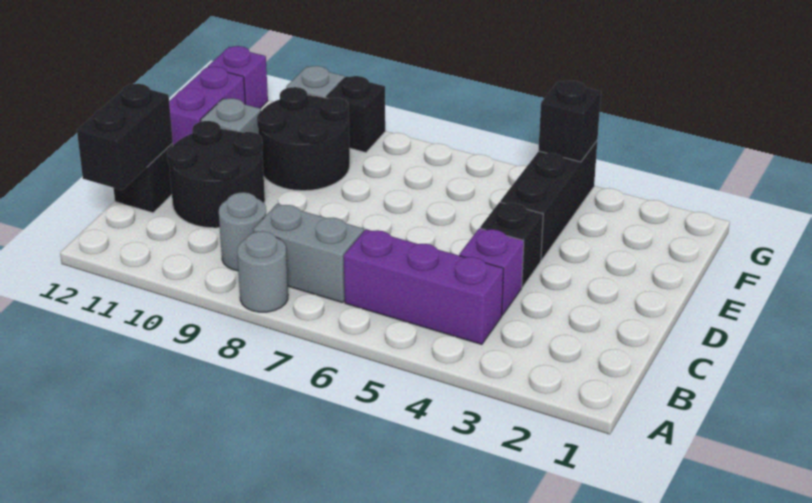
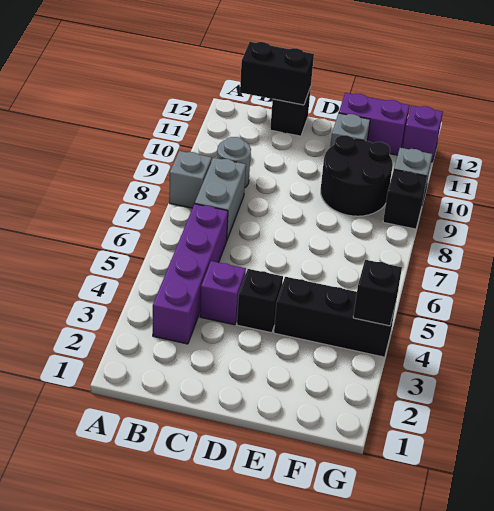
grey round brick A8 level 1 -> grey brick A8 level 1
purple brick B4:B6 level 1 -> purple brick B3:B6 level 1
black round brick C10:D11 level 1 -> none

